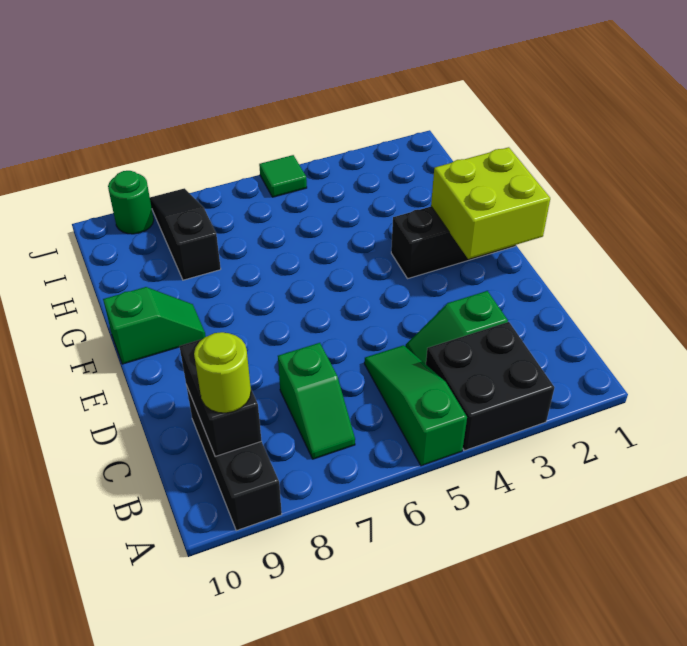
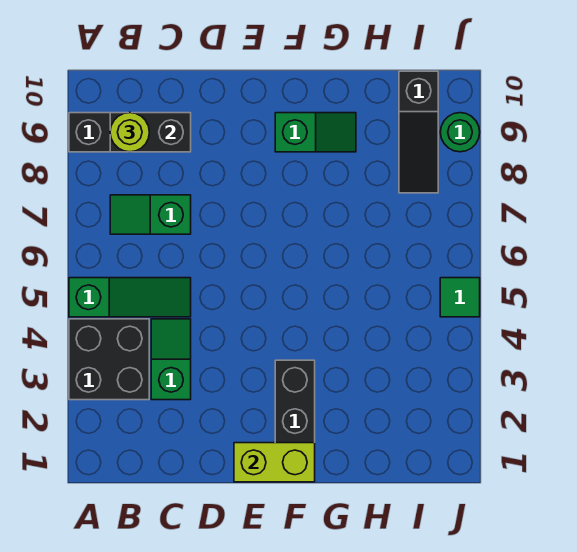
lime brick E1:F2 level 2 -> lime brick E1:F1 level 2
green slope F9:F10 level 1 top 10 -> green slope F9:G9 level 1 top F
black slope H8:J8 level 1 top H -> black slope I8:I10 level 1 top 10

